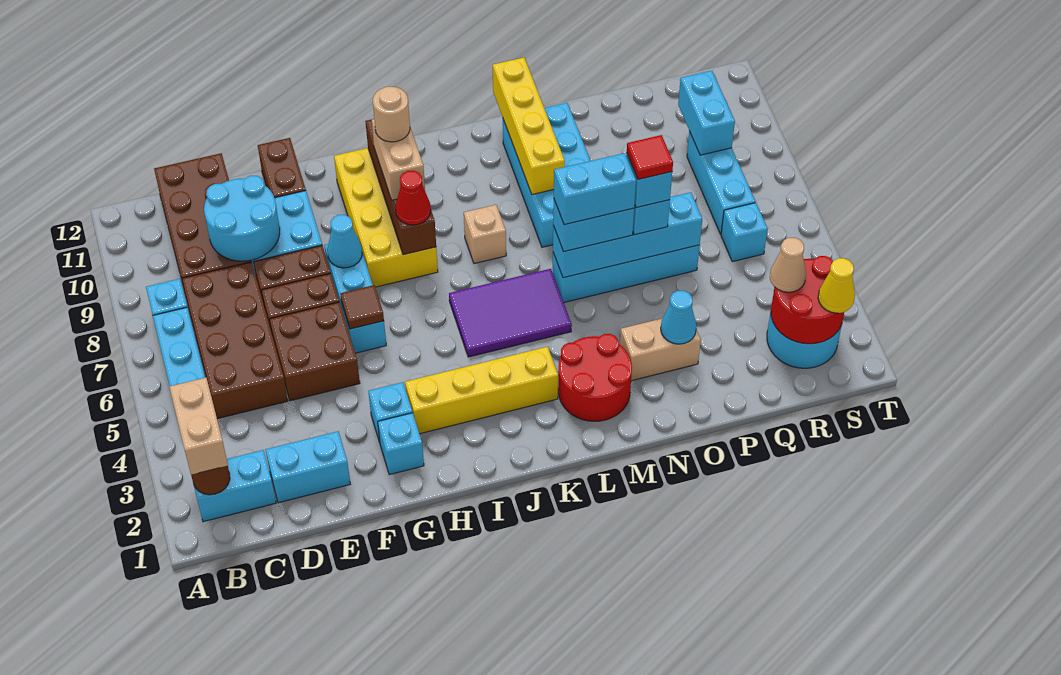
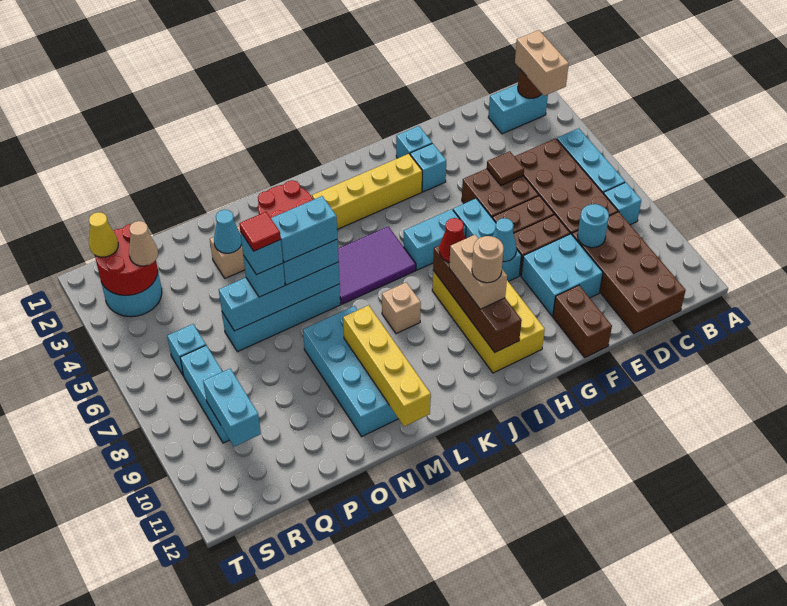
cyan brick D2:E2 level 1 -> cyan brick H6:I6 level 1
cyan round brick D9:E10 level 2 -> cyan round brick D9 level 2
brown tile G6 level 2 -> brown tile E5 level 2

